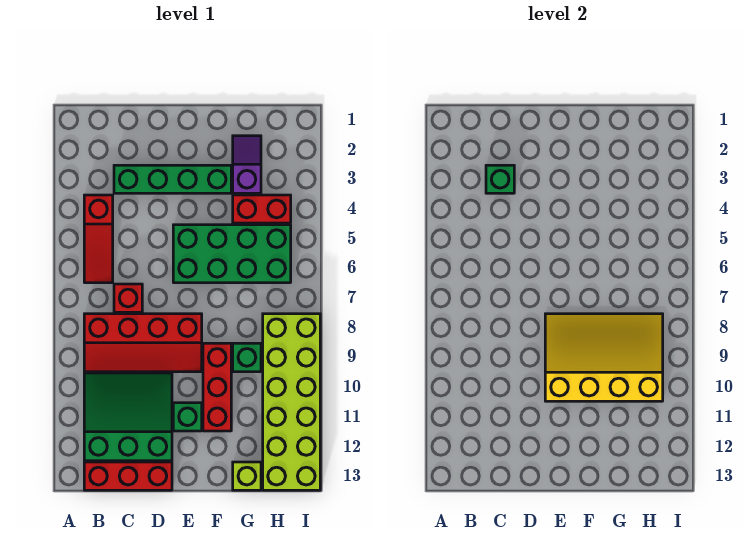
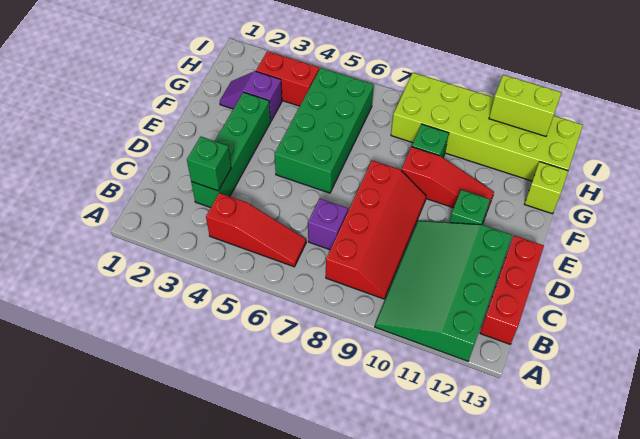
green slope B10:D12 level 1 top 12 -> green slope A10:D12 level 1 top 12
red brick C7 level 1 -> purple brick C7 level 1
yellow slope E8:H10 level 2 top 10 -> none
red brick F9:F11 level 1 -> red slope F9:F11 level 1 top 9
red brick G4:H4 level 1 -> red brick H3:H4 level 1
none -> lime brick I11:I12 level 2

